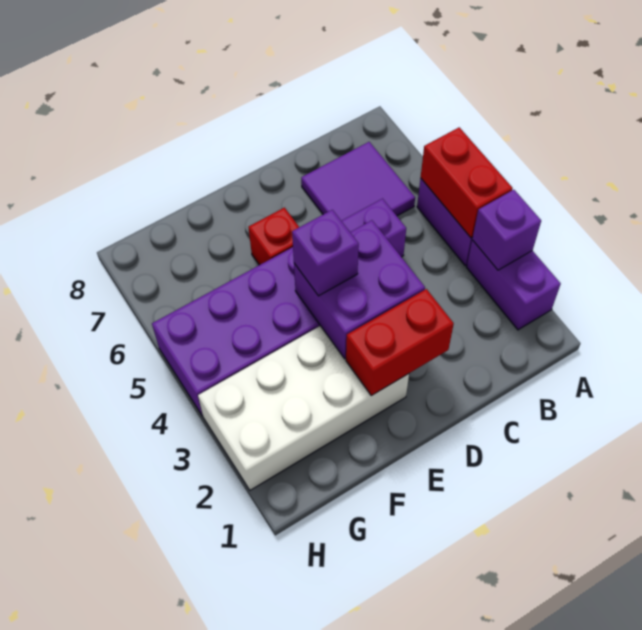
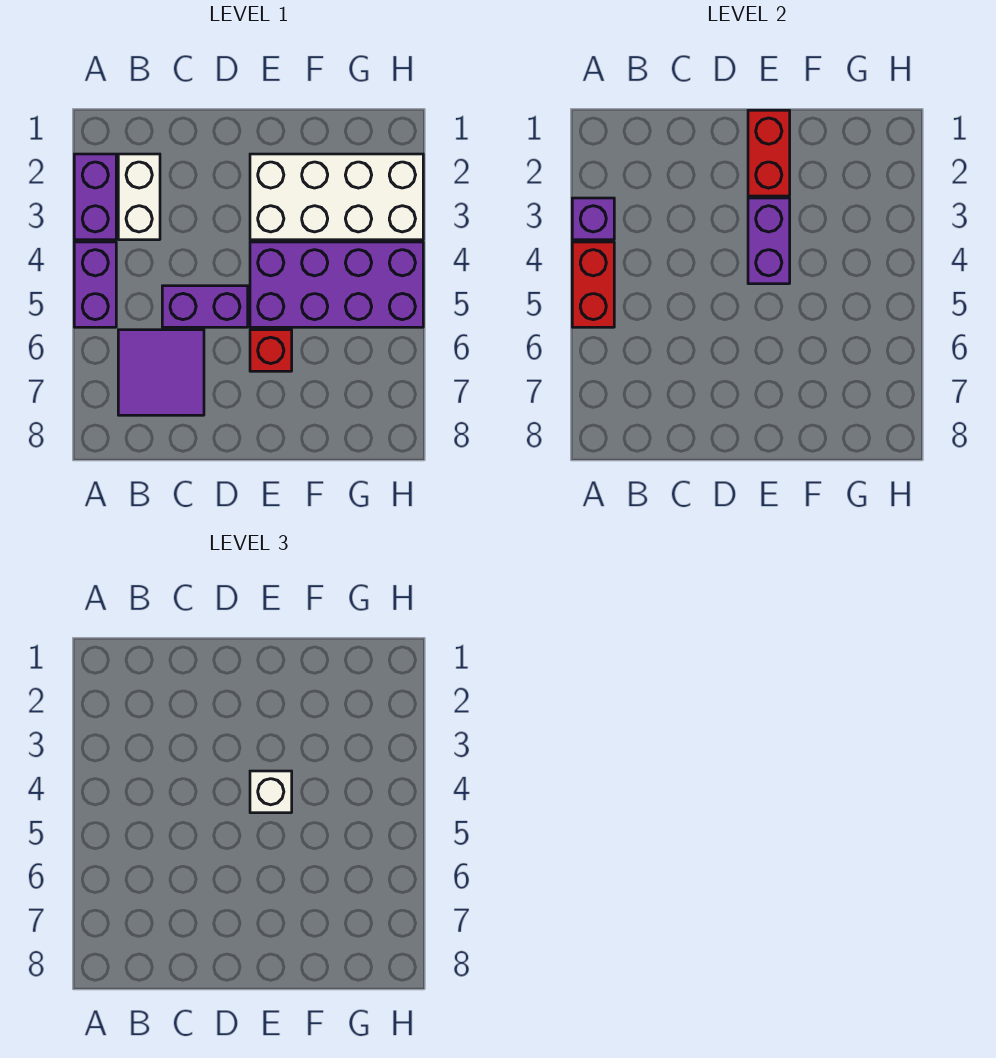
none -> white brick B2:B3 level 1
red brick D2:E2 level 2 -> red brick E1:E2 level 2
purple brick D3:E4 level 2 -> purple brick E3:E4 level 2
purple brick E4 level 3 -> white brick E4 level 3

